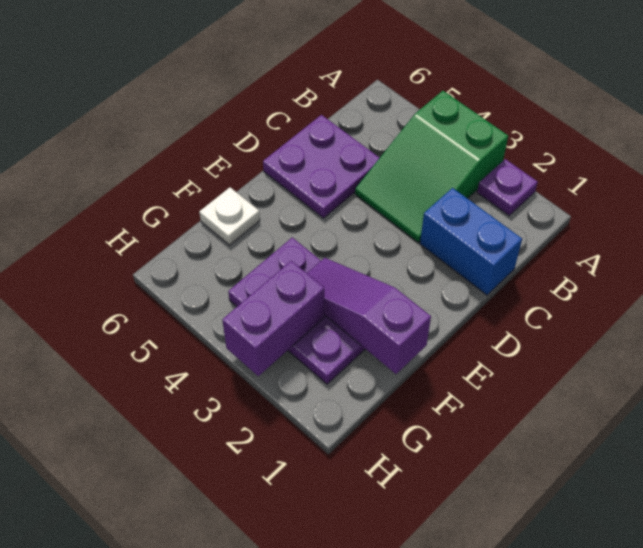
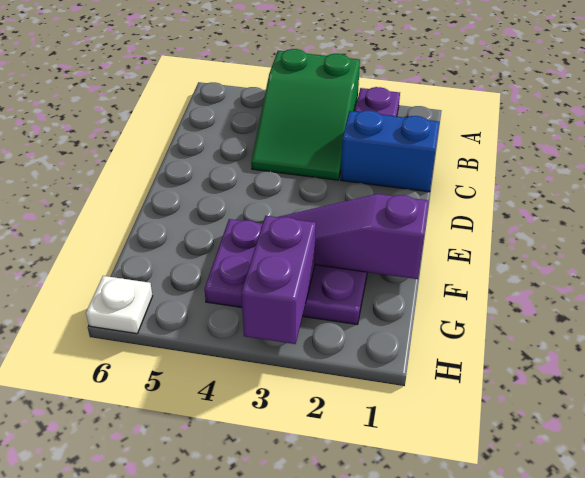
purple plate C5:D6 level 1 -> none
white plate F6 level 1 -> white plate H6 level 1

